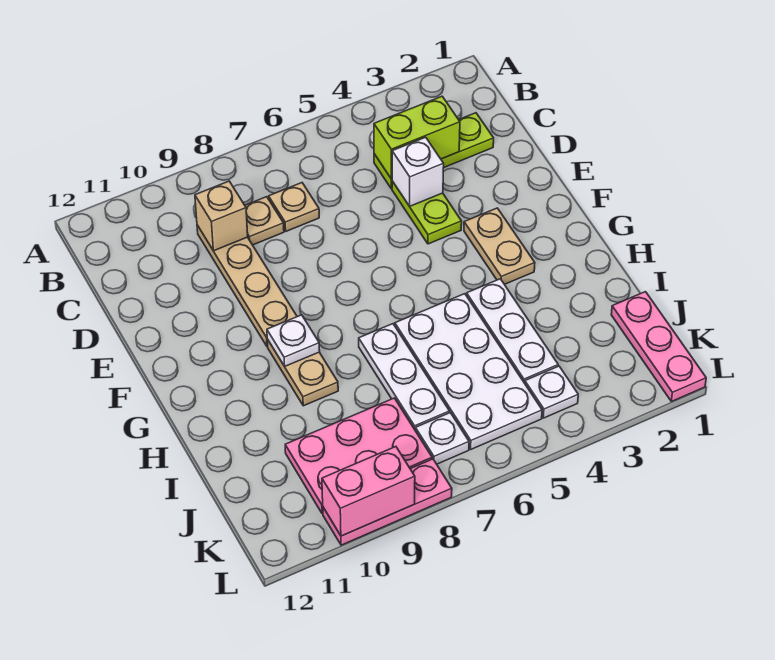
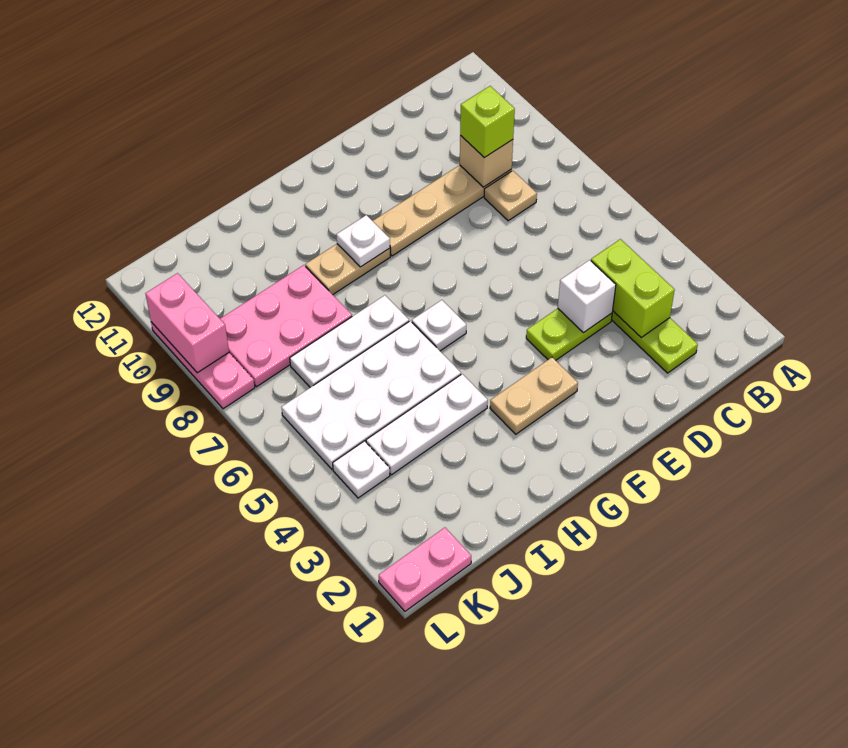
tan plate C7 level 1 -> none
none -> lime brick C9 level 3
pink plate J1:L1 level 1 -> pink plate K1:L1 level 1
pink plate J8:K10 level 1 -> pink plate I8:K9 level 1
white plate K7 level 1 -> white plate G6 level 1

